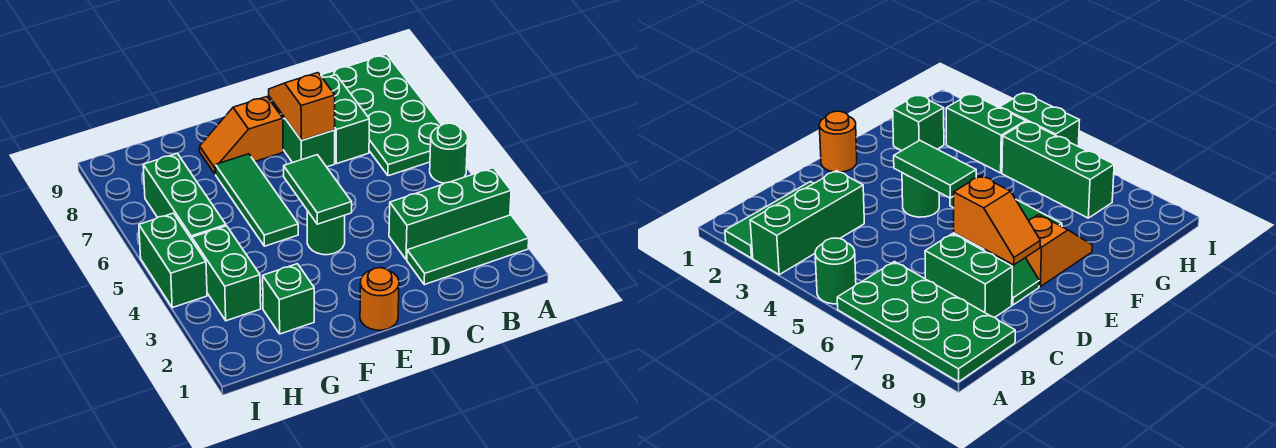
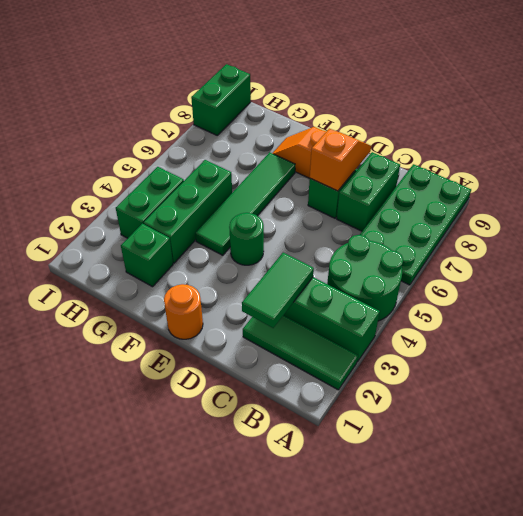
green round brick A5 level 1 -> green round brick A4:B5 level 1
green tile E4:E5 level 2 -> green tile C2:C3 level 2
green tile F5:F7 level 1 -> green tile F4:F7 level 1
green brick H5:H7 level 1 -> green brick G3:G5 level 1
green brick I4:I5 level 1 -> green brick I8:I9 level 1

